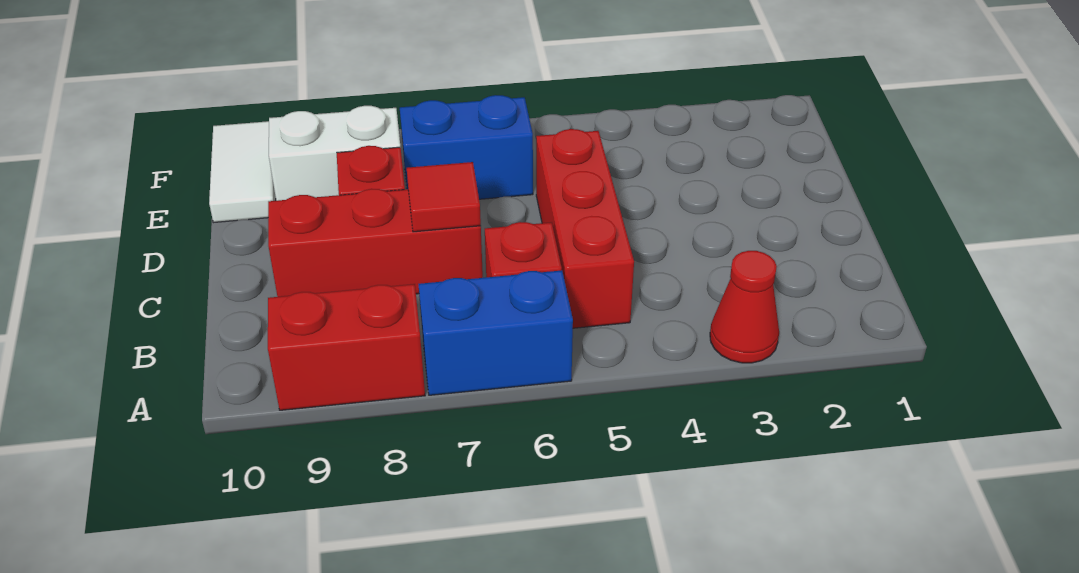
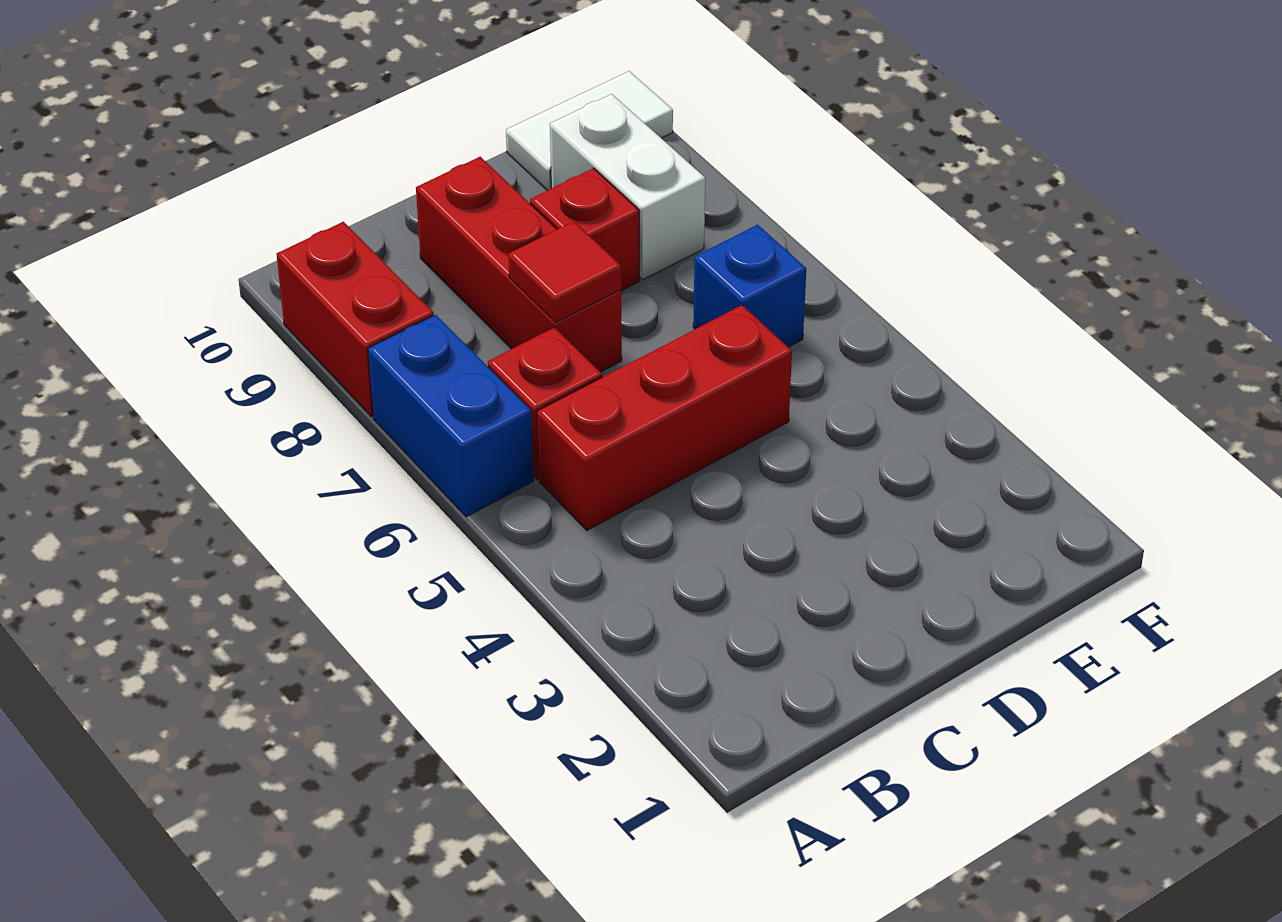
red cone A3 level 1 -> none
blue brick E6:E7 level 1 -> blue brick E6 level 1

